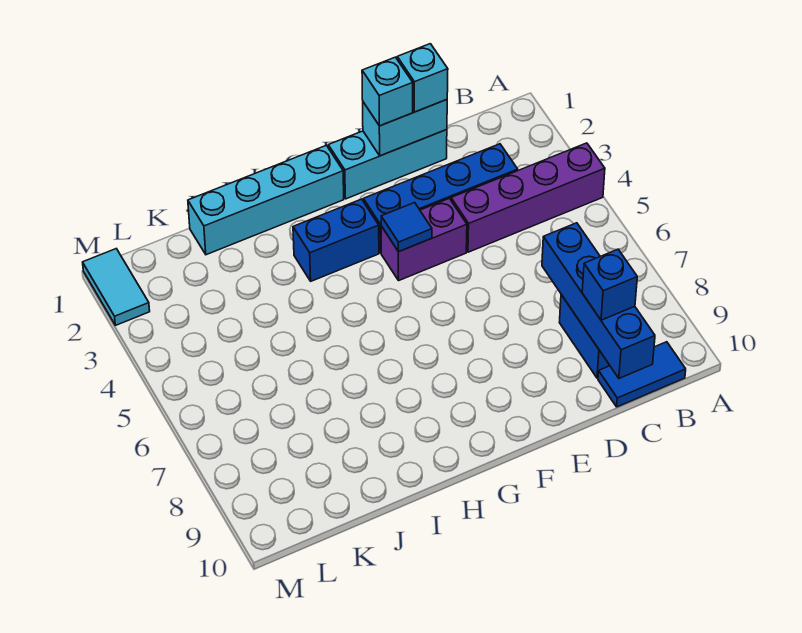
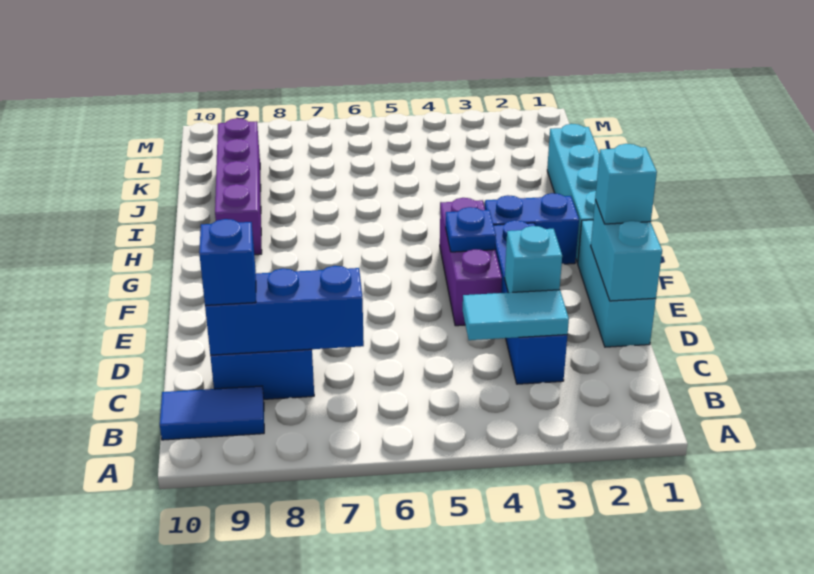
purple brick A4:D4 level 1 -> purple brick H9:K9 level 1
blue tile B10:C10 level 1 -> blue tile B9:B10 level 1
blue brick C7:C10 level 2 -> blue brick C7:C9 level 2
cyan brick D1 level 3 -> cyan brick D3 level 2
purple brick E4:F4 level 1 -> purple brick E4:G4 level 1
blue tile F4 level 2 -> blue plate F4 level 2
blue brick G3:H3 level 1 -> blue brick G2:G3 level 1
cyan tile M1:M2 level 1 -> cyan tile C3:C4 level 2

